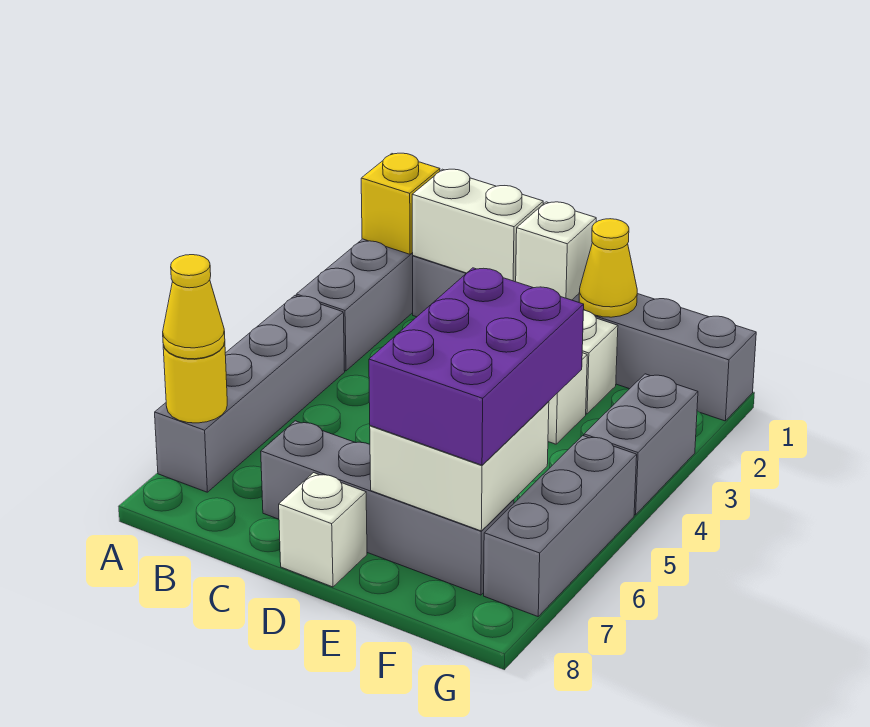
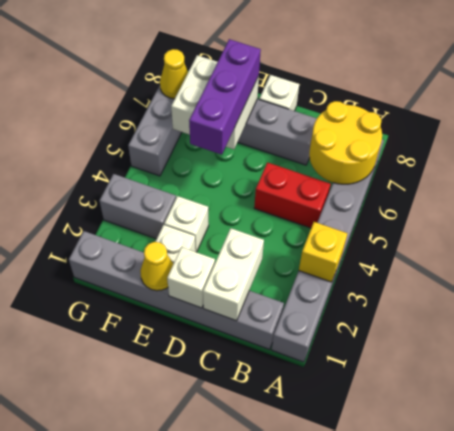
yellow brick A1 level 2 -> yellow brick A3 level 2
yellow round brick A7 level 2 -> yellow round brick A6:B7 level 2
yellow cone A7 level 3 -> yellow cone G7 level 2
white brick B1:C1 level 2 -> white brick C1:C2 level 2
none -> red brick B5:C5 level 1
purple brick E5:F7 level 3 -> purple brick E5:E7 level 3
grey brick G3:G4 level 1 -> grey brick F3:G3 level 1

